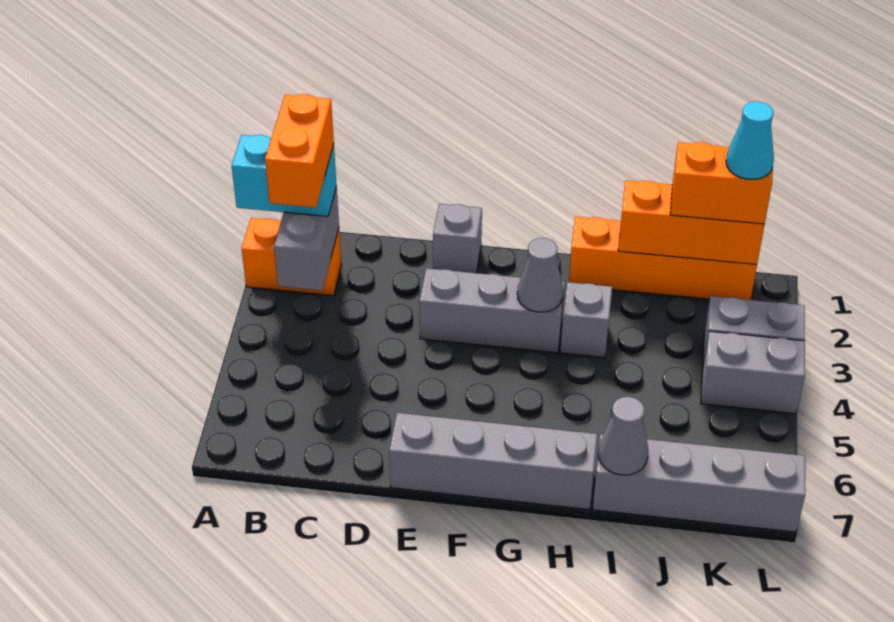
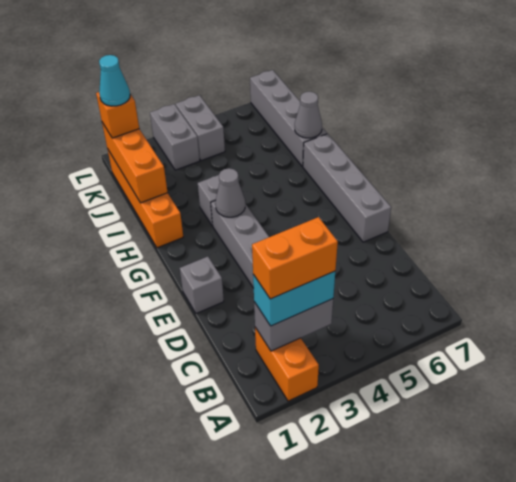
cyan brick A2:B2 level 3 -> cyan brick B2:B3 level 3
orange brick J1:K1 level 3 -> orange brick K1 level 3

